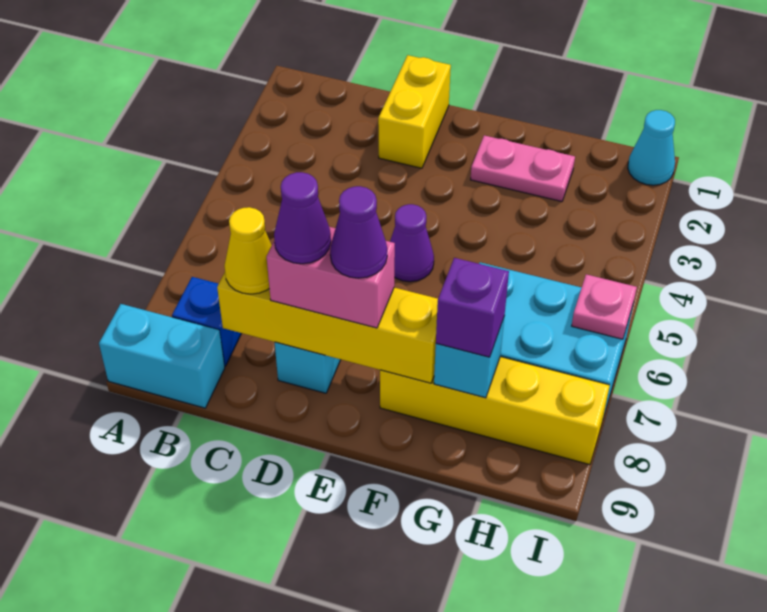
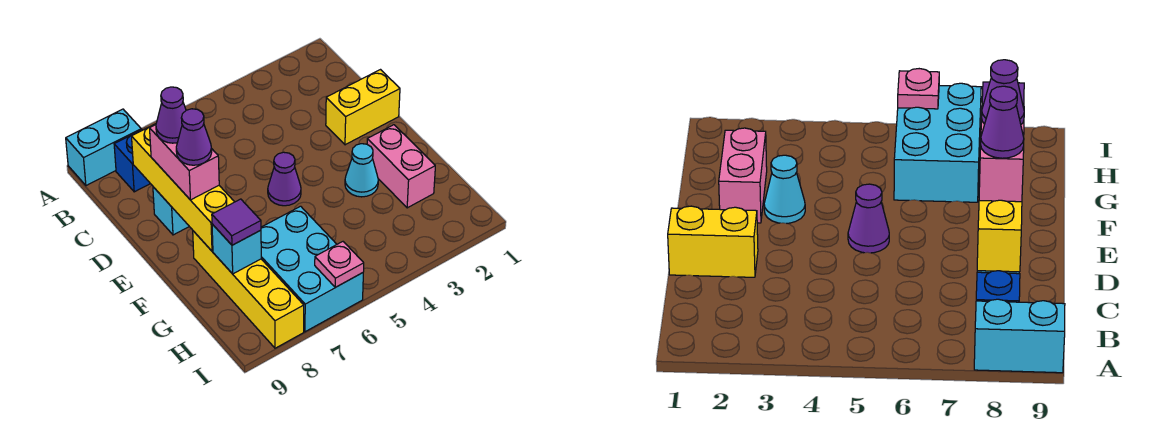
cyan brick A9:B9 level 1 -> cyan brick A8:A9 level 1
yellow cone C8 level 3 -> none
pink plate F2:G2 level 1 -> pink brick F2:G2 level 1
purple brick G8 level 3 -> purple tile G8 level 3
cyan cone I1 level 1 -> cyan cone F3 level 1

